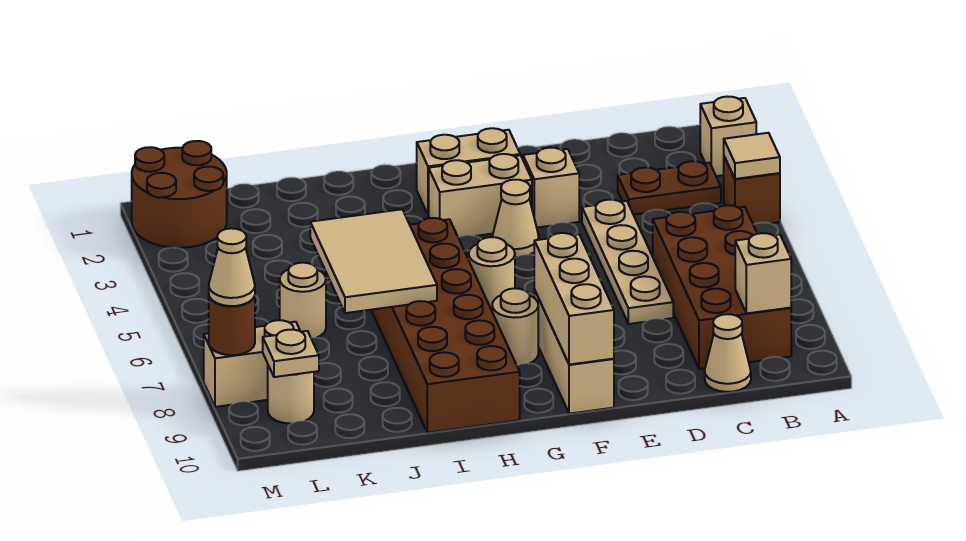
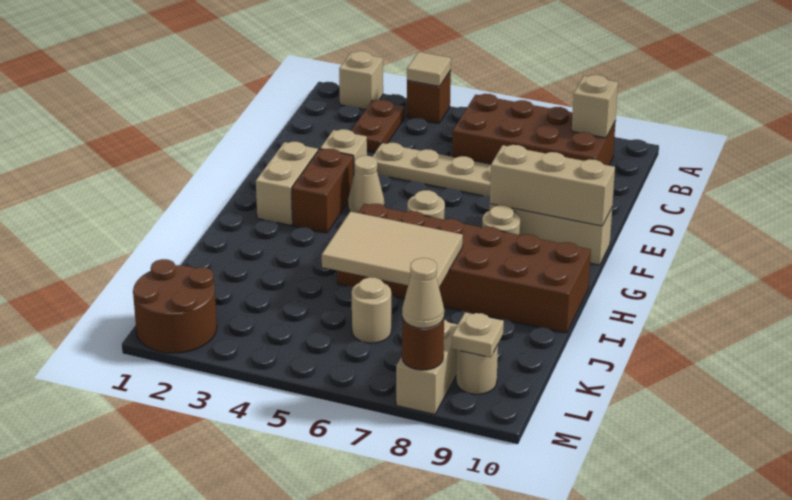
tan cone C10 level 1 -> none
tan brick F3:G3 level 1 -> brown brick F3:G3 level 1

